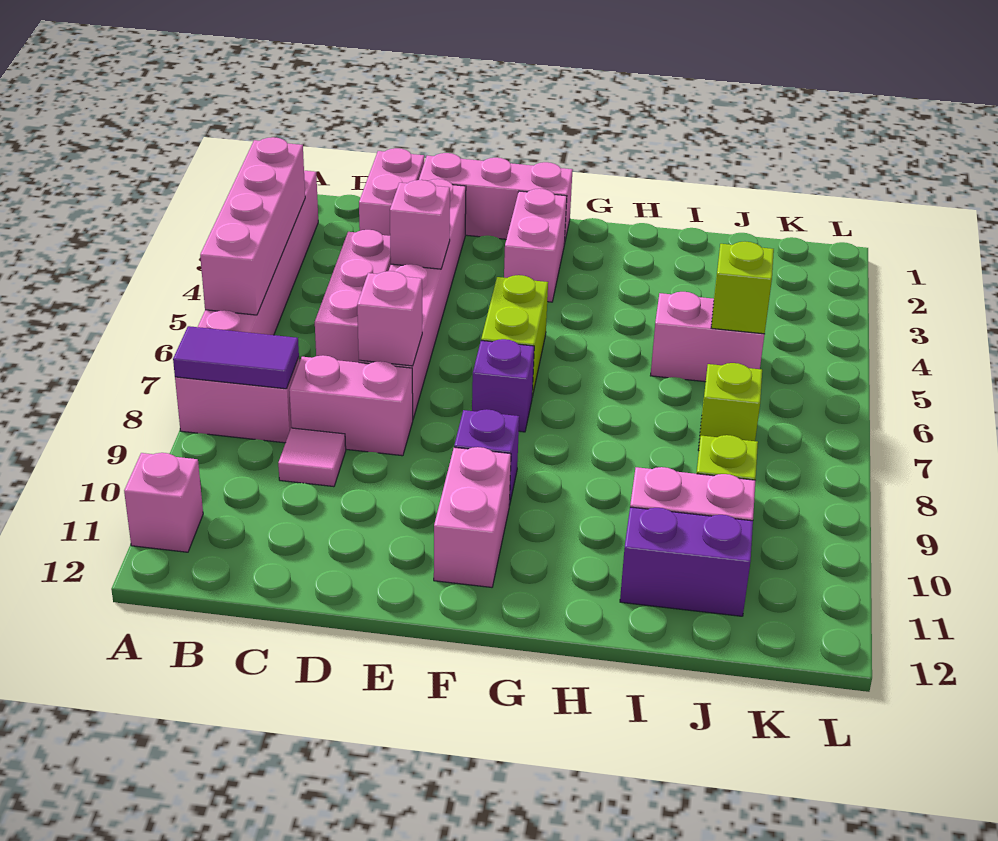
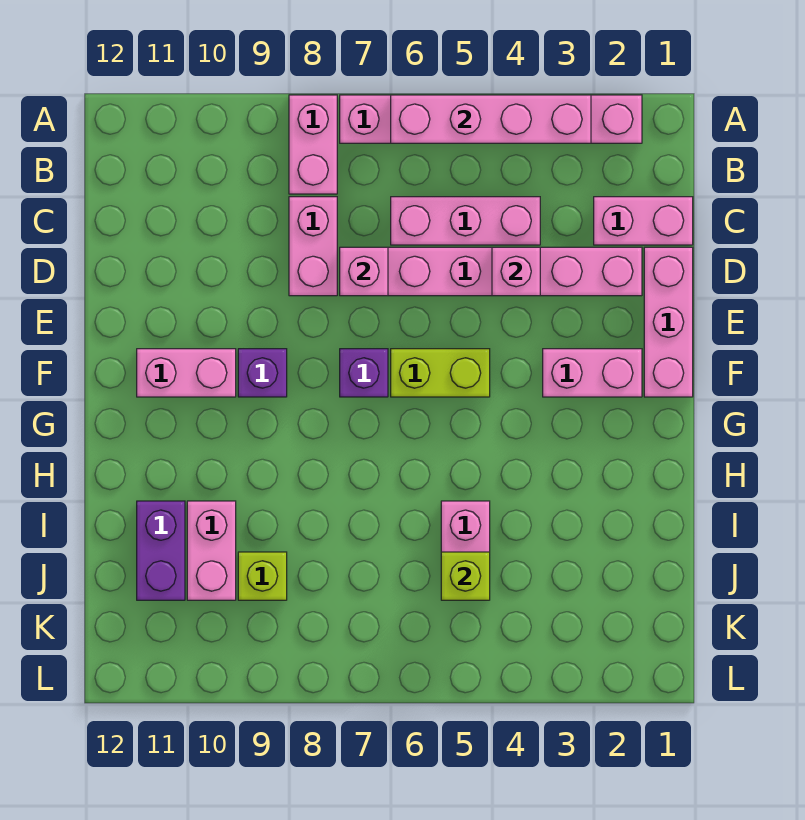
purple tile A8:B8 level 2 -> none
pink brick A11 level 1 -> none
pink tile C9 level 1 -> none
lime brick J7 level 1 -> none

